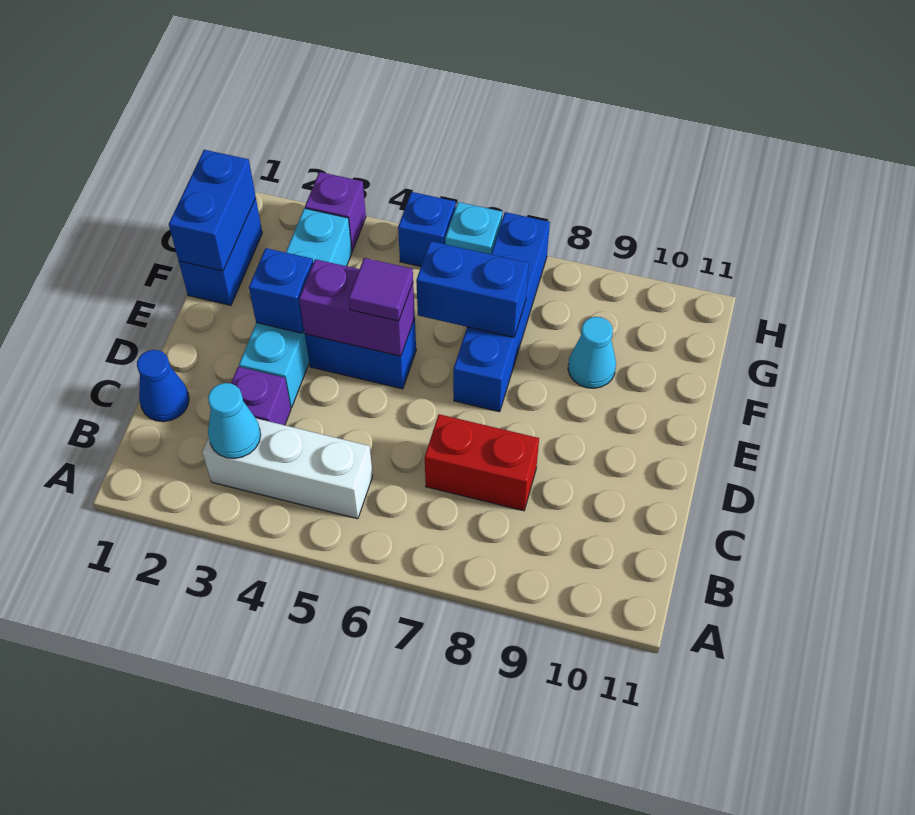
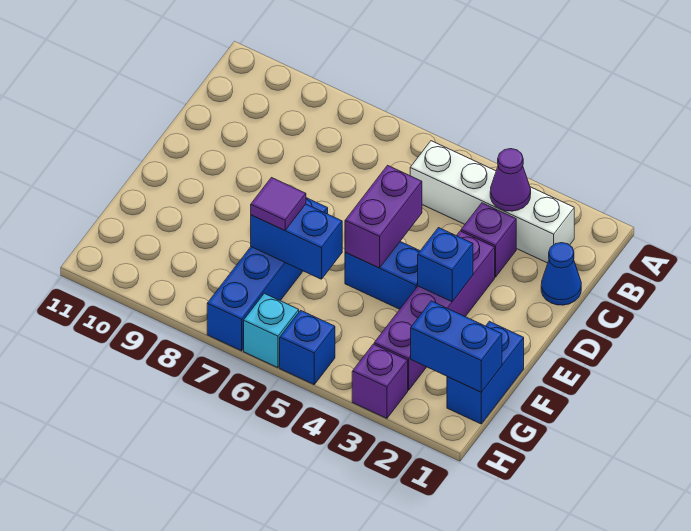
white brick B3:B5 level 1 -> white brick B2:B5 level 1
cyan cone B3 level 2 -> purple cone B3 level 2
red brick C7:C8 level 1 -> none
cyan brick D3:G3 level 1 -> purple brick D3:G3 level 1
purple brick E4:E5 level 2 -> purple brick D5:E5 level 2
purple tile E5 level 3 -> purple tile F7 level 3
blue brick F1:G1 level 2 -> blue brick G1:G2 level 2
cyan cone F9 level 1 -> none

